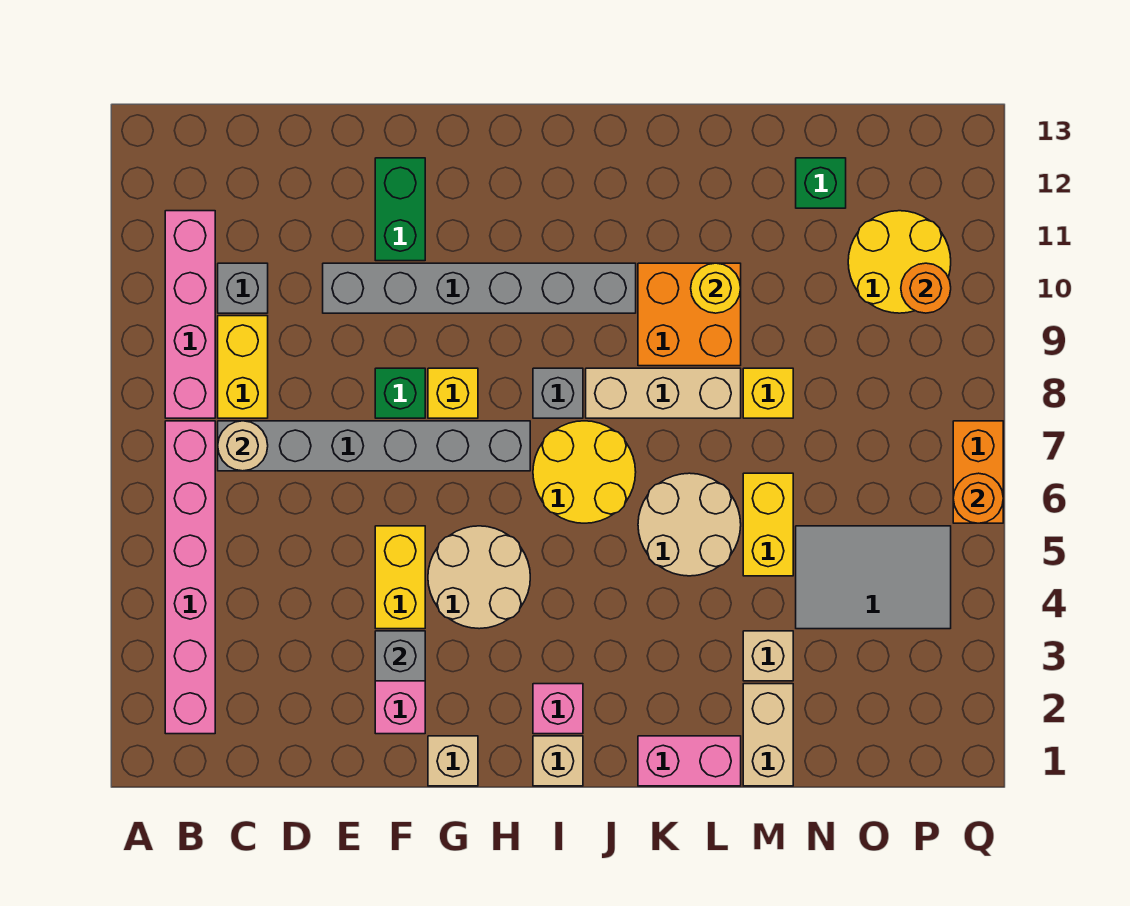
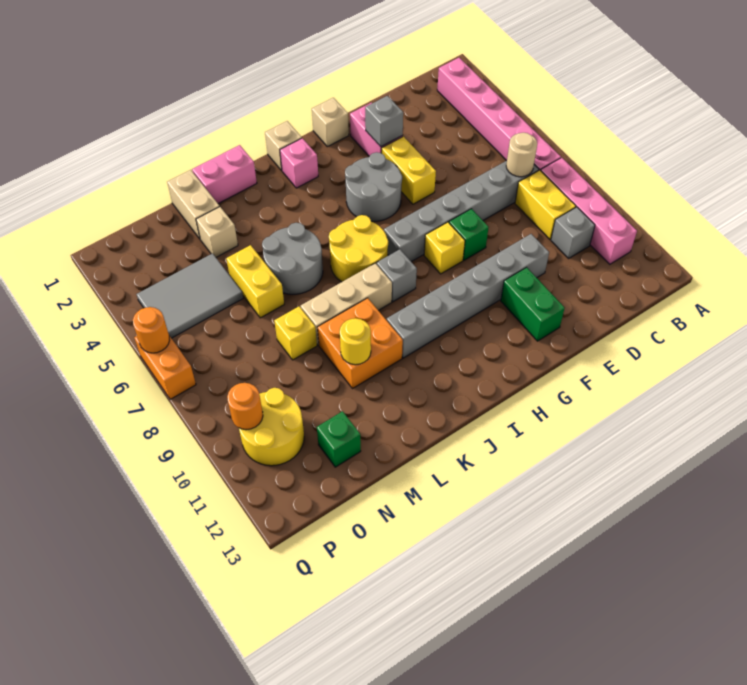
tan round brick G4:H5 level 1 -> grey round brick G4:H5 level 1
tan round brick K5:L6 level 1 -> grey round brick K5:L6 level 1

